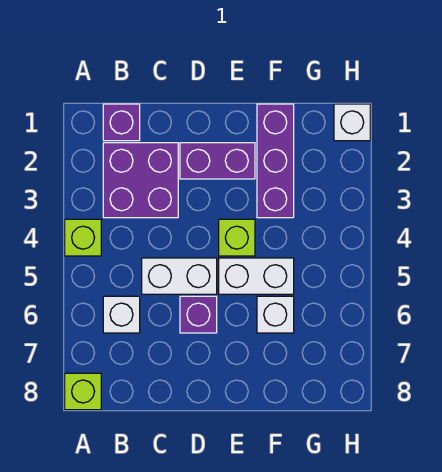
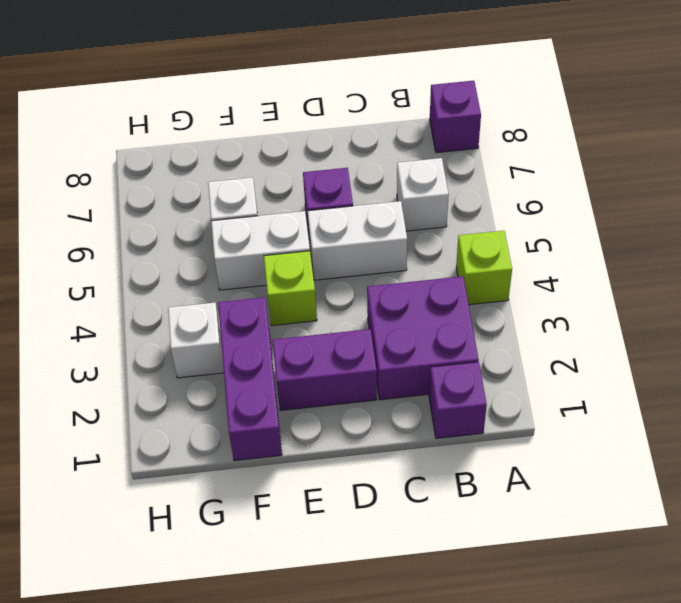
lime brick A8 level 1 -> purple brick A8 level 1
white brick H1 level 1 -> white brick G3 level 1

